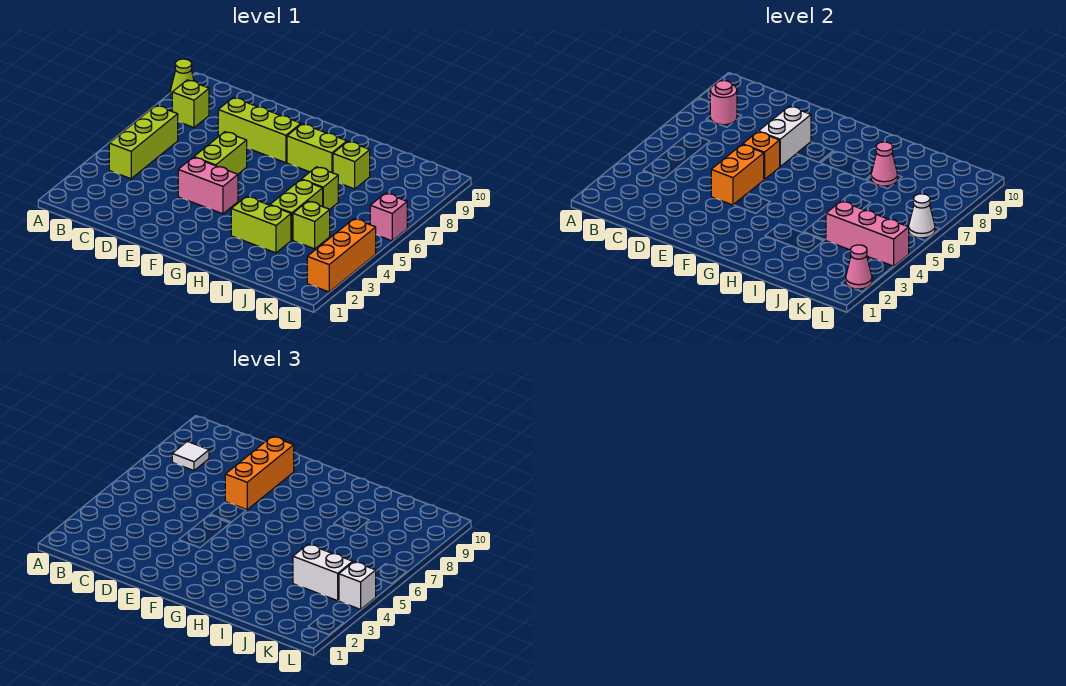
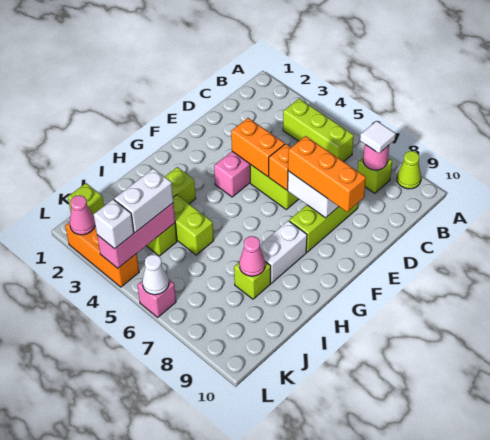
lime brick G8:H8 level 1 -> white brick G8:H8 level 1
lime brick I6 level 1 -> lime brick K1 level 1

